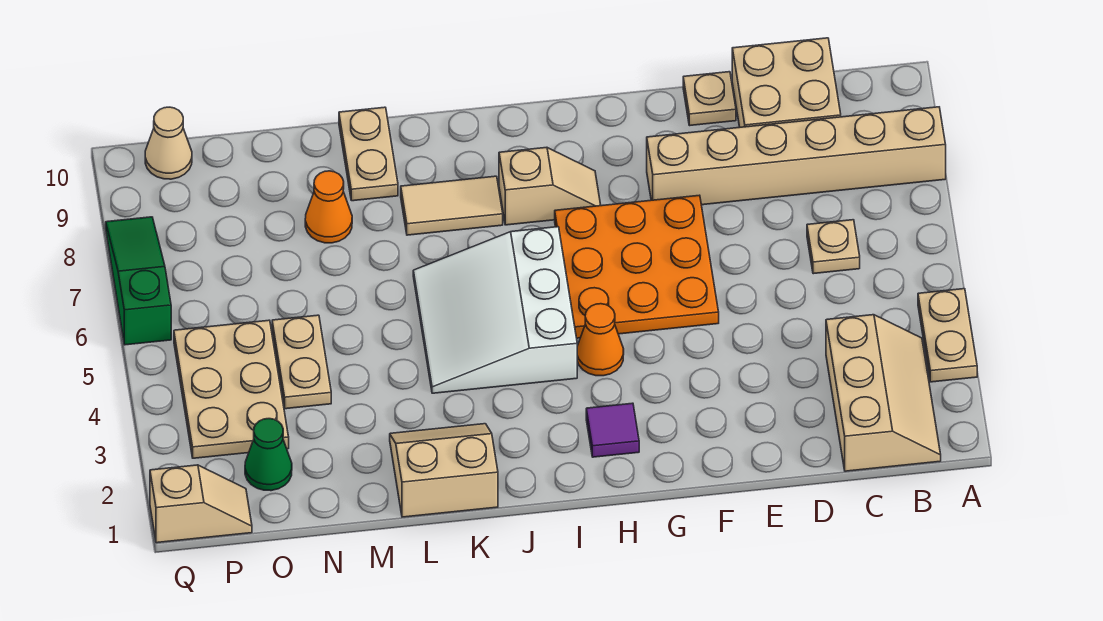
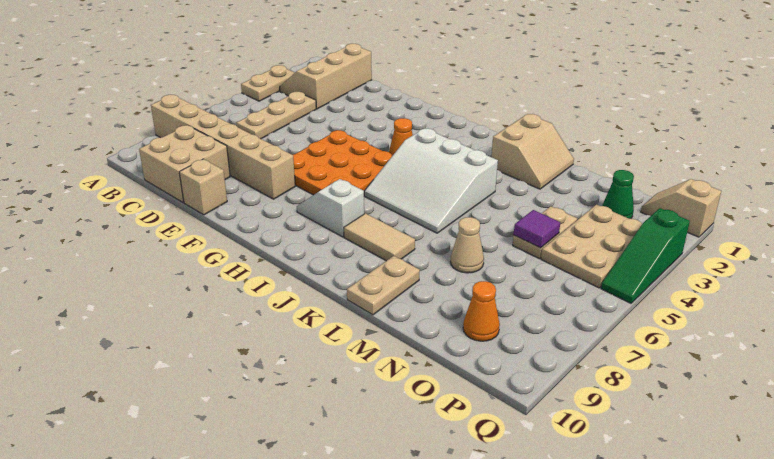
tan plate C6 level 1 -> tan plate C4:C6 level 1
tan plate E10 level 1 -> tan brick E10 level 1
purple tile H2 level 1 -> purple tile N5 level 2
tan slope H8:I8 level 1 top I -> white slope H8:I8 level 1 top I
white slope I4:K6 level 1 top I -> white slope I4:K6 level 1 top 4
tan slope K1:L2 level 1 top 1 -> tan slope K1:L2 level 1 top K
orange cone M8 level 1 -> orange cone O9 level 1
tan cone P10 level 1 -> tan cone M7 level 1
green slope Q6:Q8 level 1 top 6 -> green slope Q3:Q5 level 1 top 3

